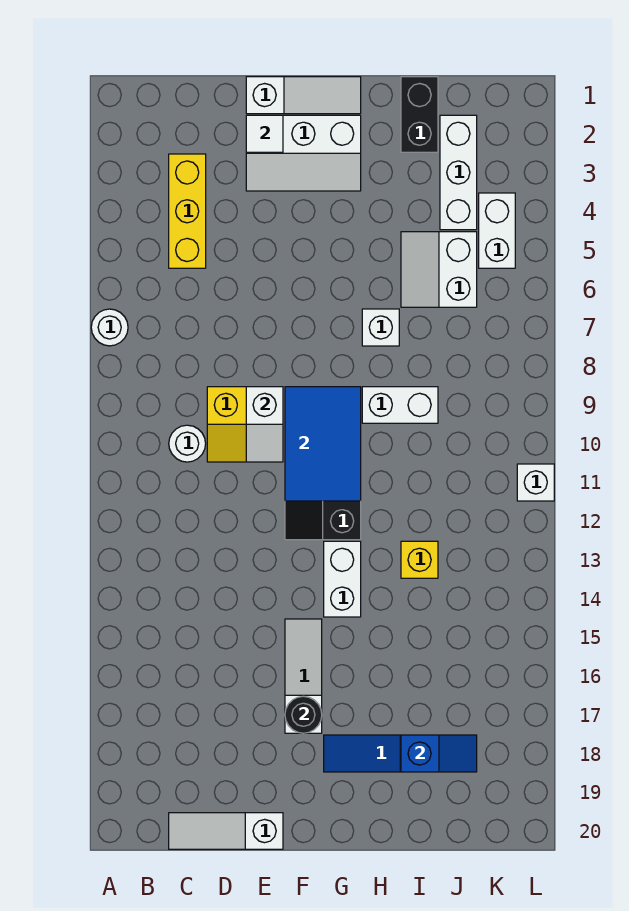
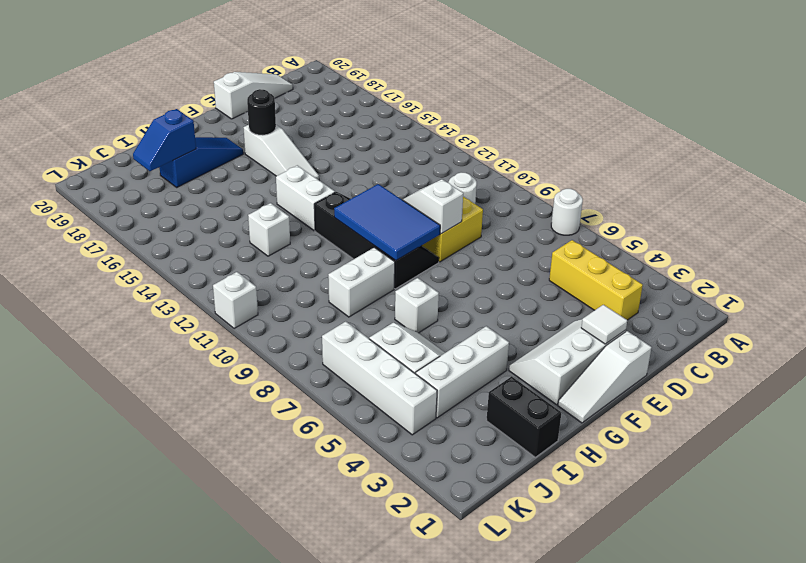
yellow brick I13 level 1 -> white brick I13 level 1
white brick J2:J4 level 1 -> white brick H4:J4 level 1
white brick K4:K5 level 1 -> white brick K4:K7 level 1

